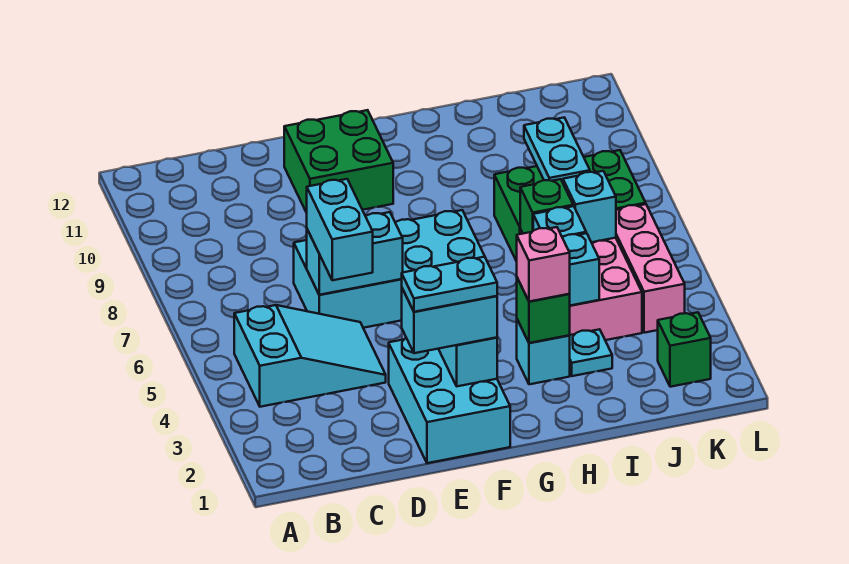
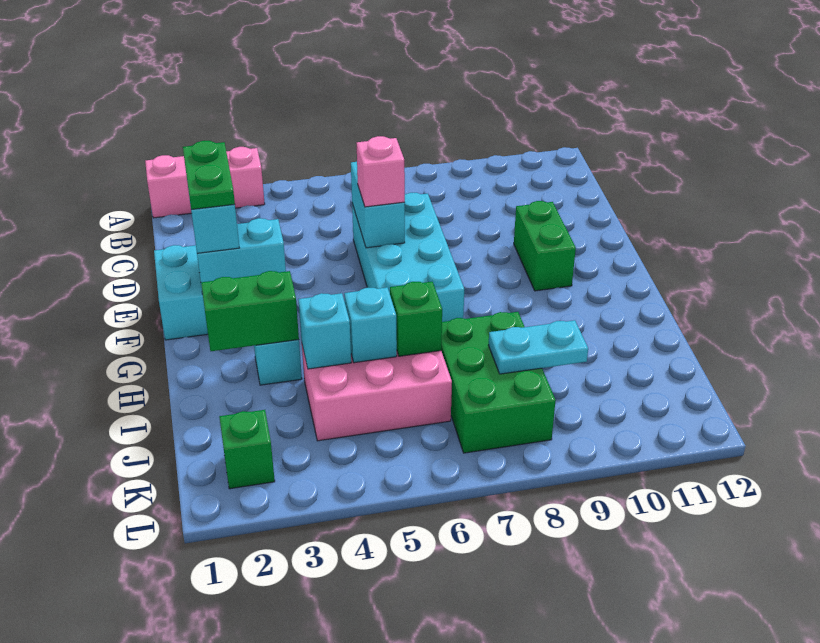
cyan slope B4:D5 level 1 top B -> none
cyan brick D5:D6 level 3 -> none
cyan plate E2:F2 level 4 -> green plate E2:F2 level 4
green brick E10:F11 level 1 -> green brick E10:F10 level 1
green brick H3 level 2 -> green brick H2:H3 level 2
pink brick H3 level 3 -> pink brick E6 level 3
cyan plate I3 level 1 -> none
cyan brick J6 level 2 -> none
pink brick K4:K6 level 1 -> pink brick A1:A3 level 1

